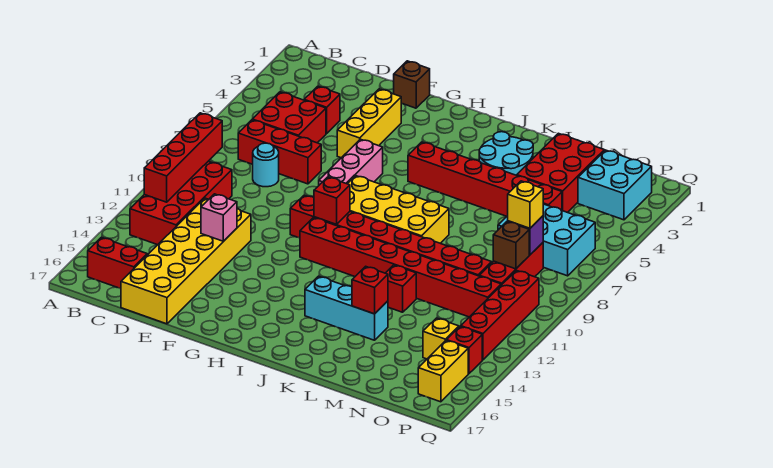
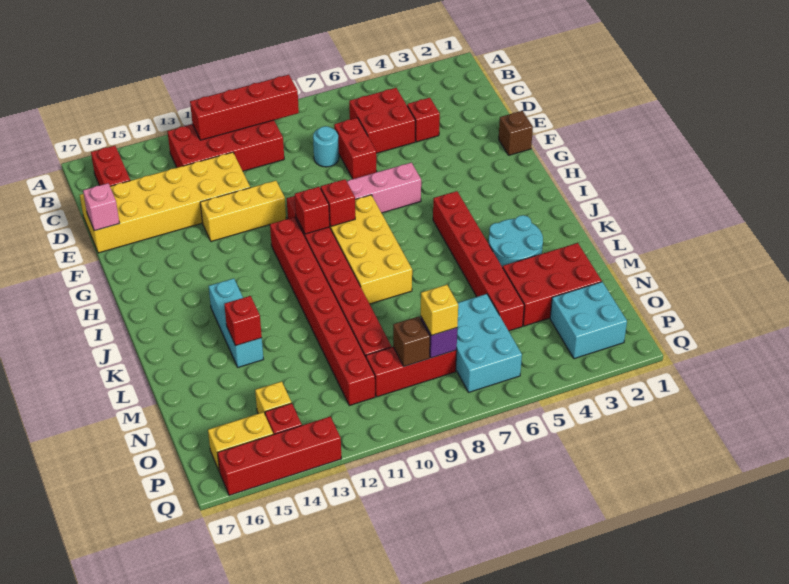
red brick C7:E7 level 1 -> red brick D7:E7 level 1
pink brick E13 level 2 -> pink brick E17 level 2
yellow brick F3:F5 level 1 -> yellow brick F11:F13 level 1
red brick L12 level 1 -> red brick H9 level 2
red brick P10:P13 level 1 -> red brick Q13:Q16 level 1

